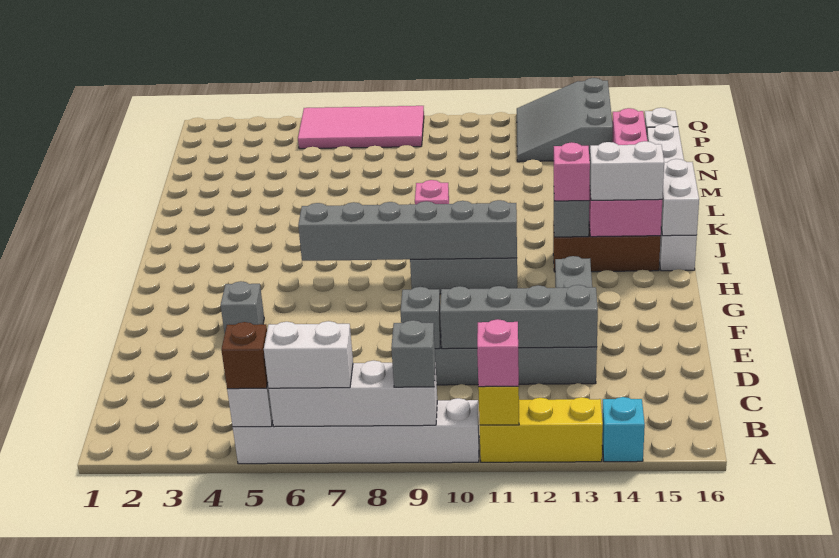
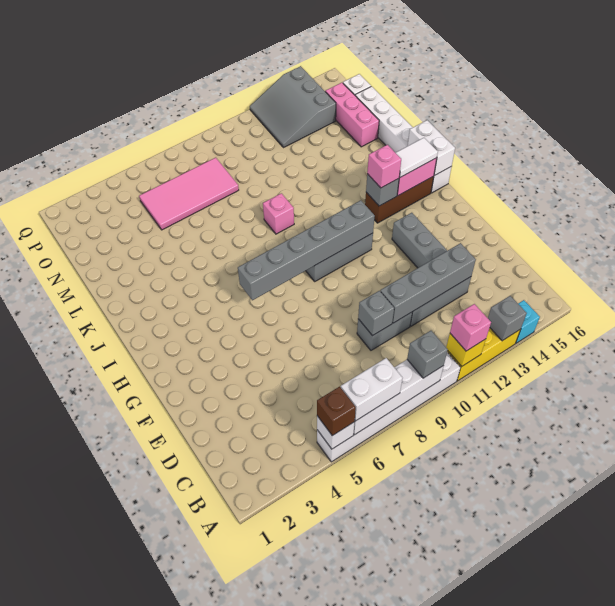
grey brick F4 level 1 -> grey brick A13 level 2
white brick I14:I15 level 3 -> white tile I14:I15 level 3
pink tile P5:Q8 level 1 -> pink tile N5:O8 level 1

